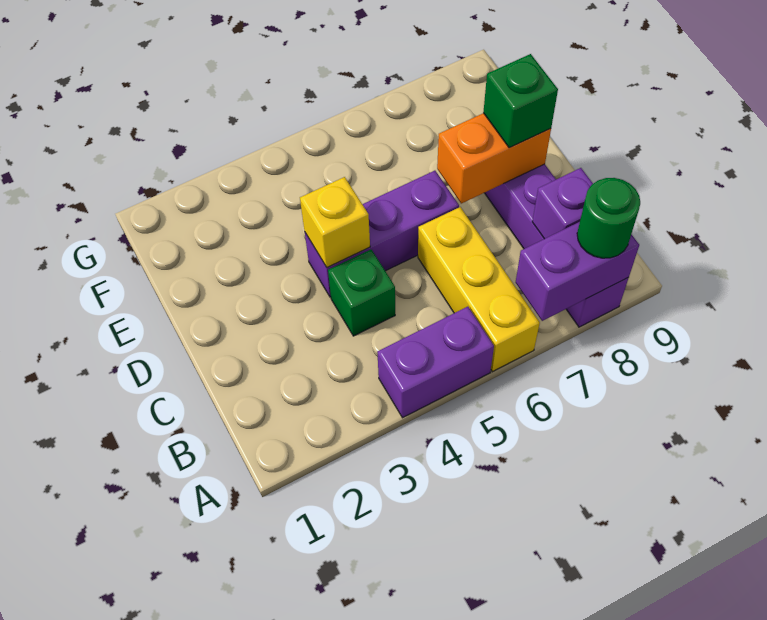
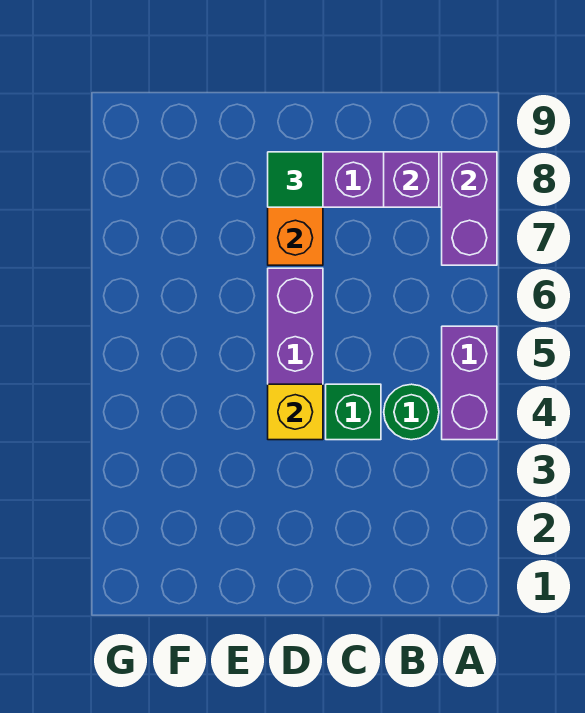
yellow brick A6:C6 level 1 -> none
green round brick A8 level 3 -> green round brick B4 level 1
green brick D8 level 3 -> green tile D8 level 3

